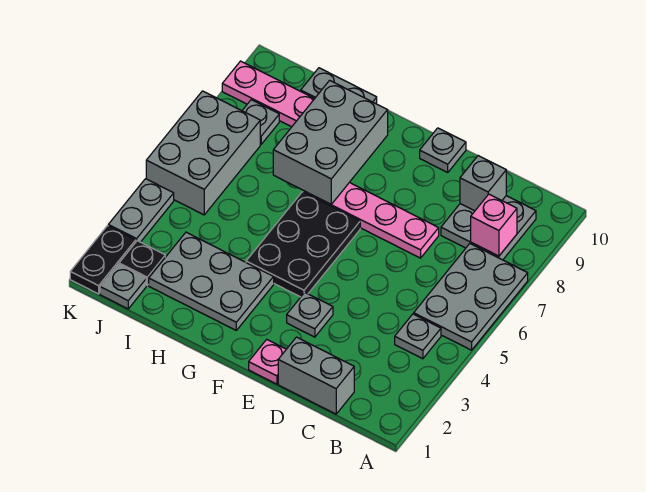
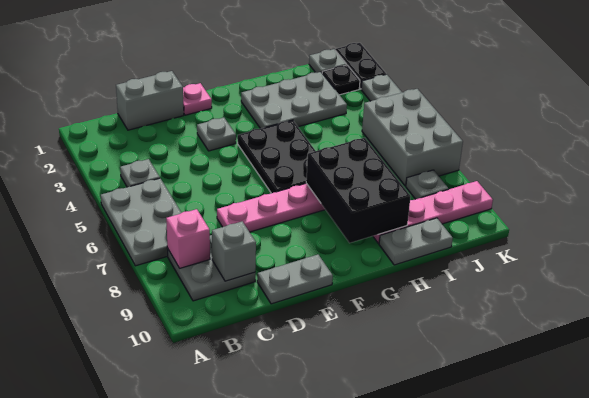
grey plate E10 level 1 -> grey plate D10:E10 level 1
grey brick G7:H9 level 2 -> black brick G7:H9 level 2

